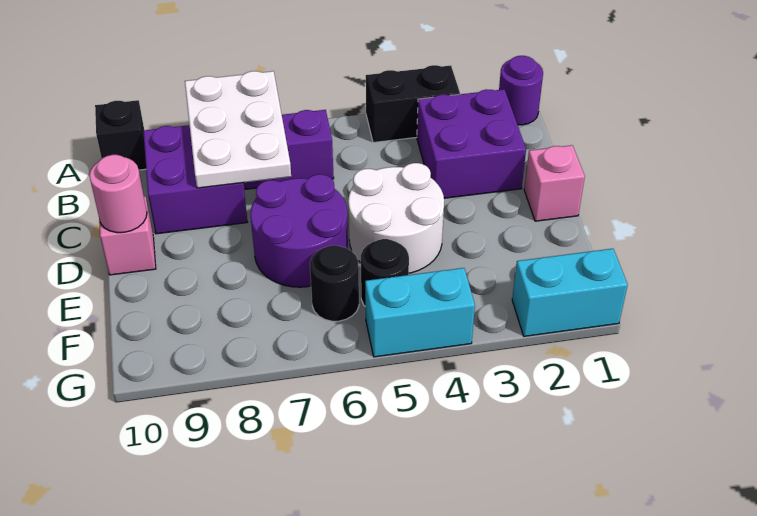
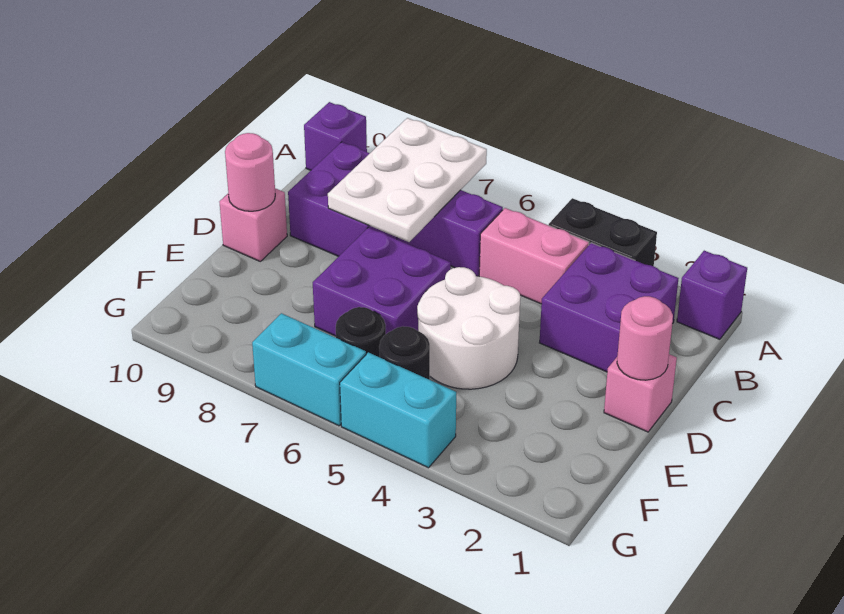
purple round brick A1 level 1 -> purple brick A1 level 1
black brick A10 level 1 -> purple brick A10 level 1
none -> pink brick B4:B5 level 1
none -> pink round brick D1 level 2
purple round brick D6:E7 level 1 -> purple brick D6:E7 level 1
cyan brick G1:G2 level 1 -> cyan brick G6:G7 level 1

